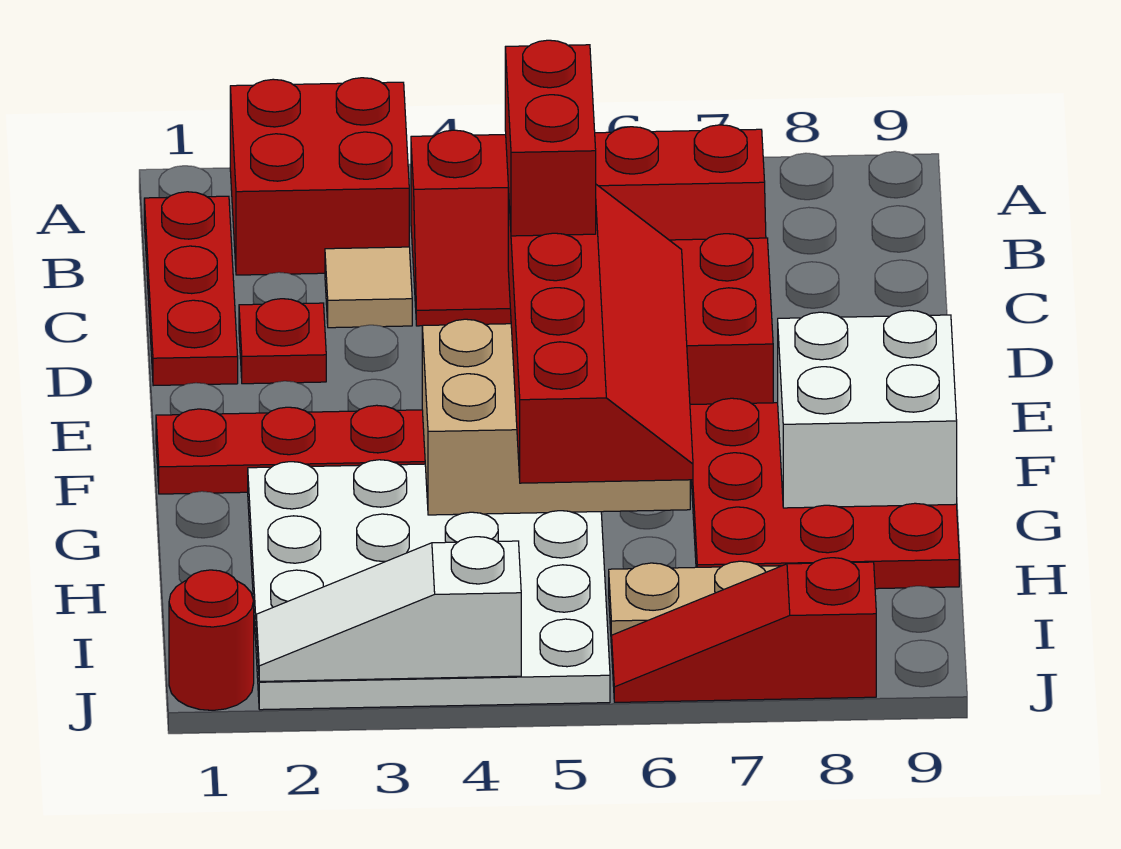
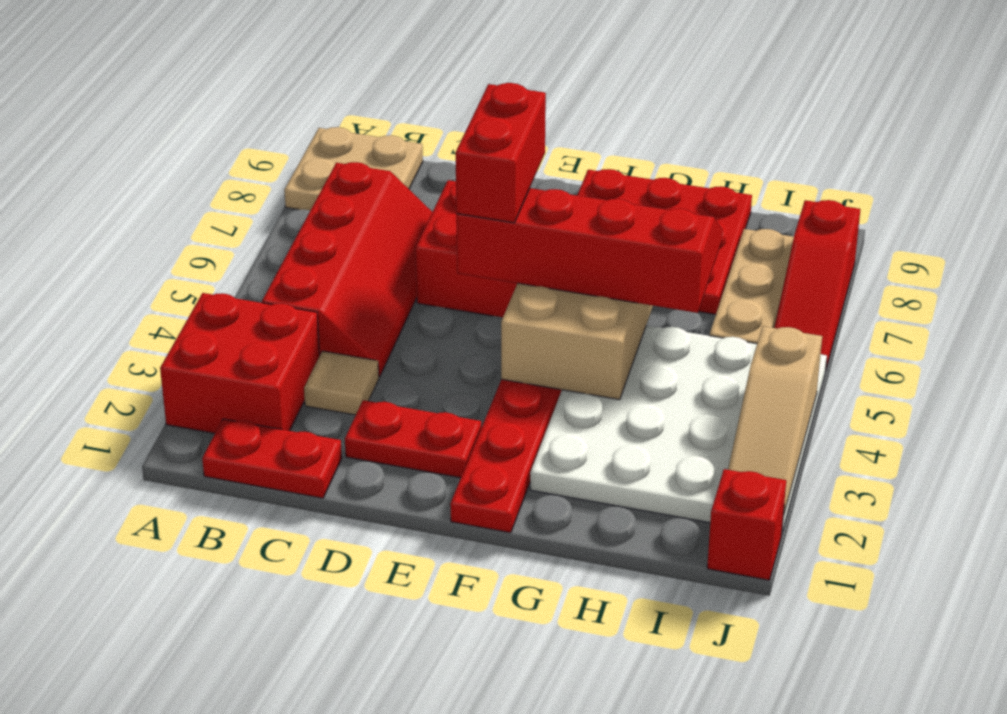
none -> tan plate A8:B9 level 1
red plate B1:D1 level 1 -> red plate B1:C1 level 1
red plate D2 level 1 -> red plate D2:E2 level 1
red brick D5:E5 level 4 -> red brick E5:E6 level 4
white brick F8:G9 level 2 -> none
red round brick J1 level 1 -> red brick J1 level 1
white slope J2:J4 level 2 top 4 -> tan slope J2:J4 level 2 top 4

